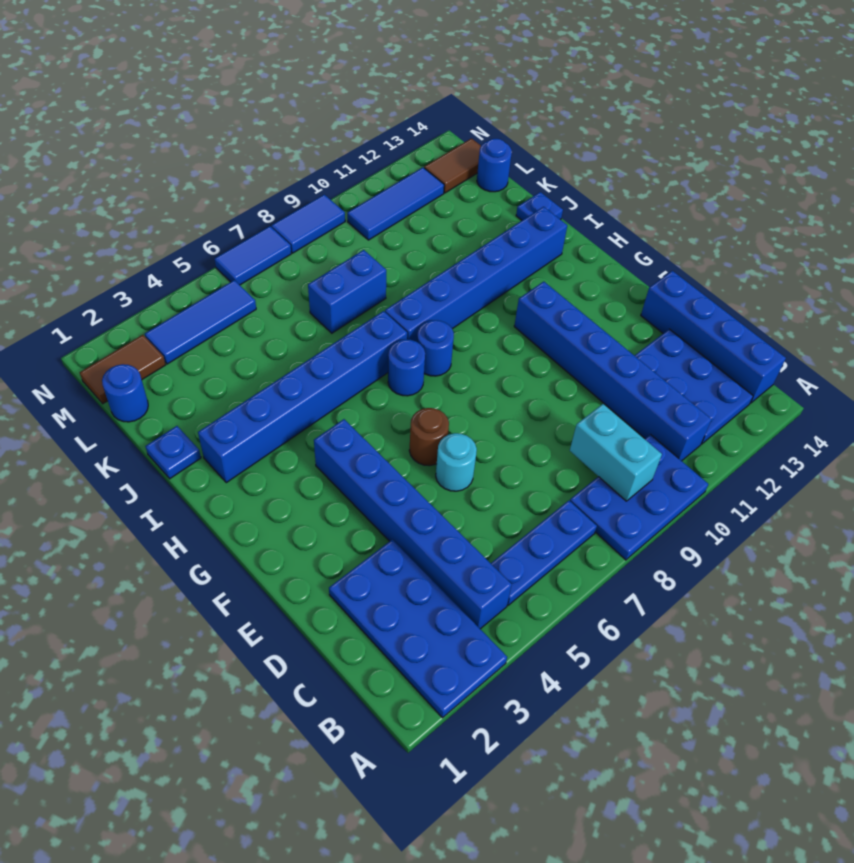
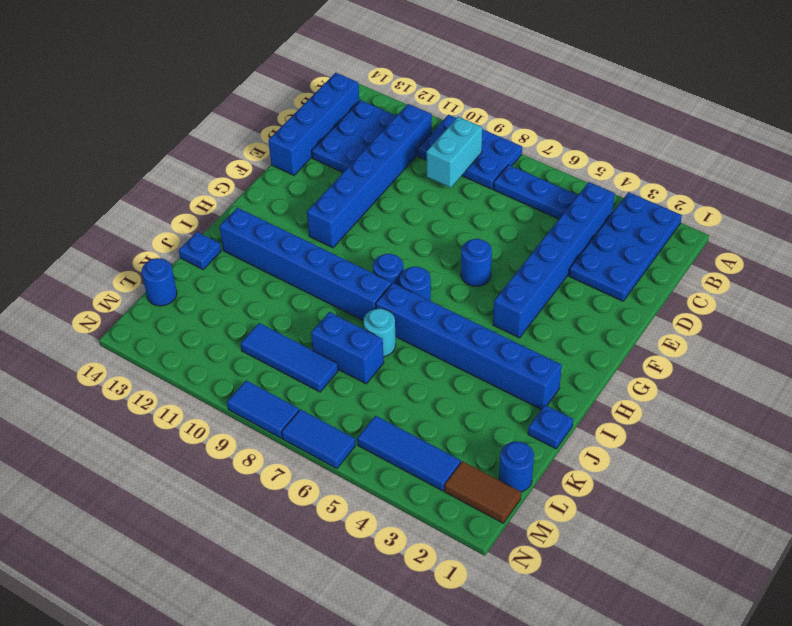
cyan round brick E6 level 1 -> cyan round brick J7 level 1
brown round brick F6 level 1 -> blue round brick F6 level 1
blue tile M10:M12 level 1 -> blue tile L8:L10 level 1
brown tile M13:M14 level 1 -> none

